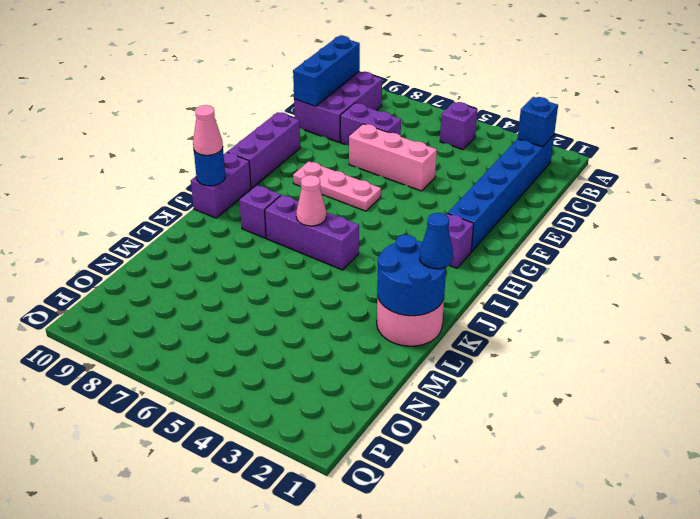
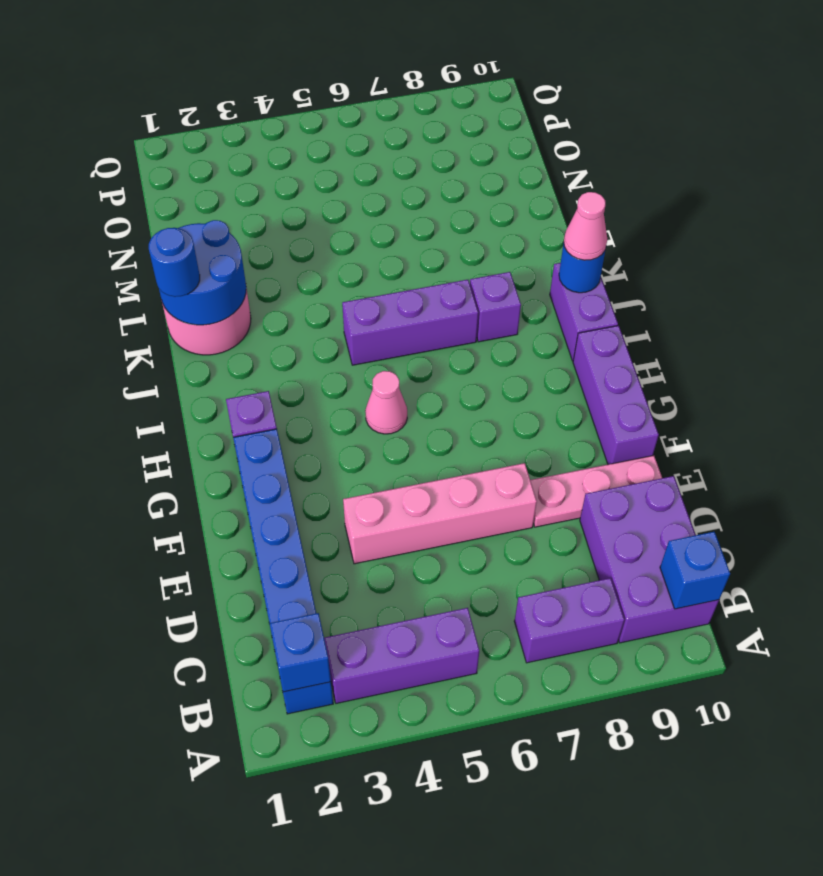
purple brick B5 level 1 -> purple brick B3:B5 level 1
blue brick B10:D10 level 2 -> blue brick B10 level 2
purple brick D7:D8 level 1 -> purple brick B7:B8 level 1
pink brick E5:E7 level 1 -> pink brick E4:E7 level 1
pink plate G6:G8 level 1 -> pink plate E8:E10 level 1
pink cone J6 level 2 -> pink cone H5 level 1
blue cone K1 level 3 -> blue round brick K1 level 3

